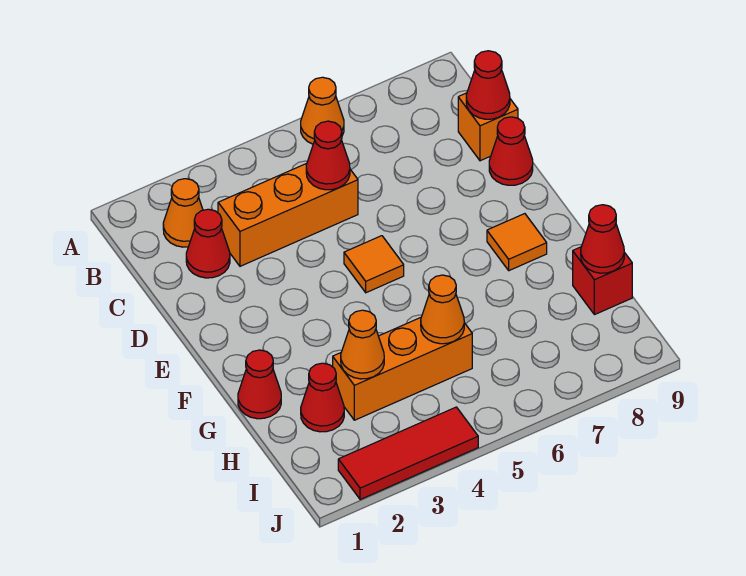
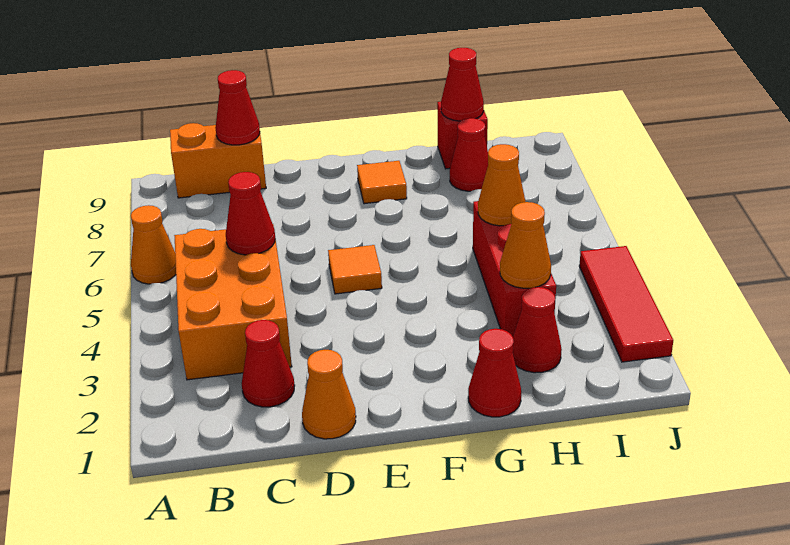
orange cone B2 level 1 -> orange cone D1 level 1
orange brick C3:C5 level 1 -> orange brick B3:C5 level 1
orange brick C9 level 1 -> orange brick B9:C9 level 1
red cone D9 level 1 -> red cone H8 level 1
orange brick H3:H5 level 1 -> red brick H3:H5 level 1

